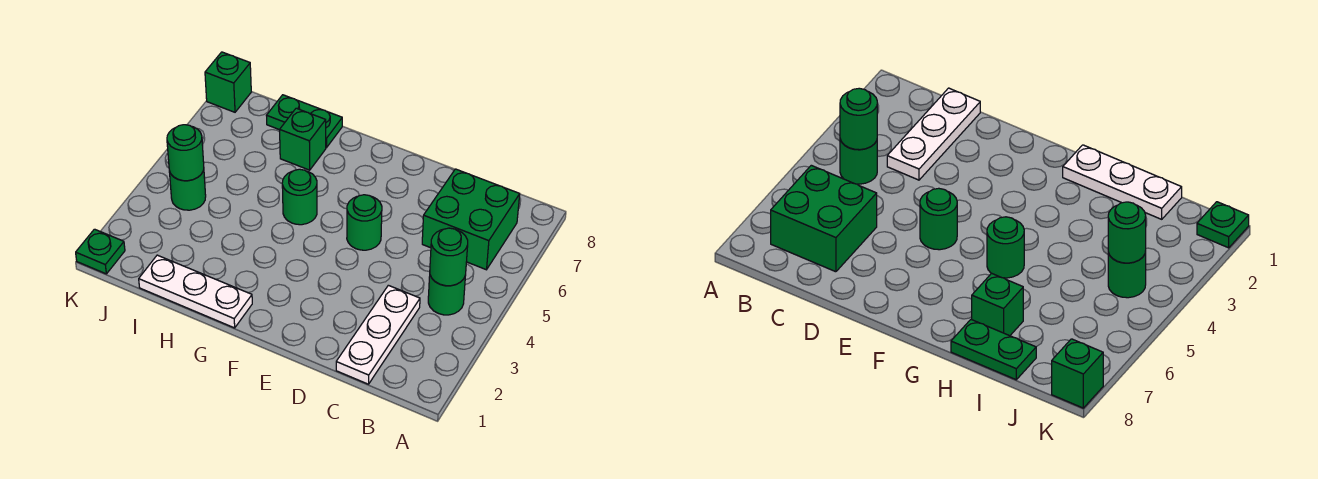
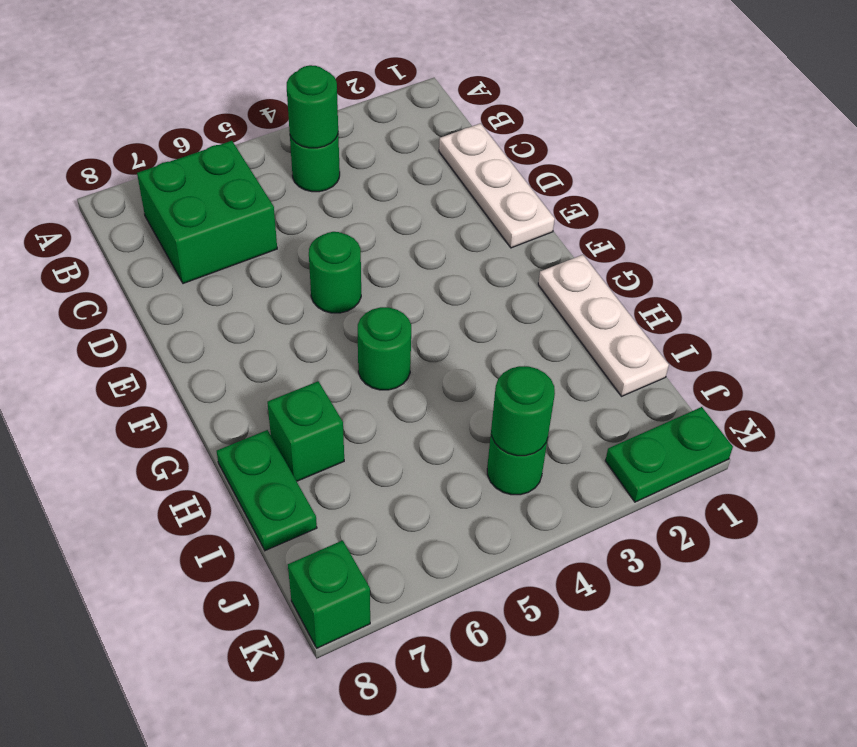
white plate C1:C3 level 1 -> white plate C1:E1 level 1
green plate K1 level 1 -> green plate K1:K2 level 1

